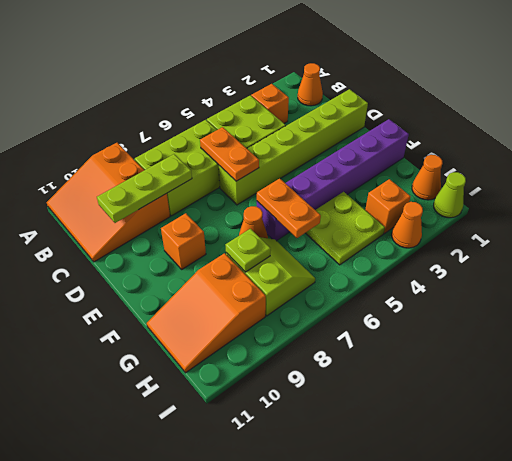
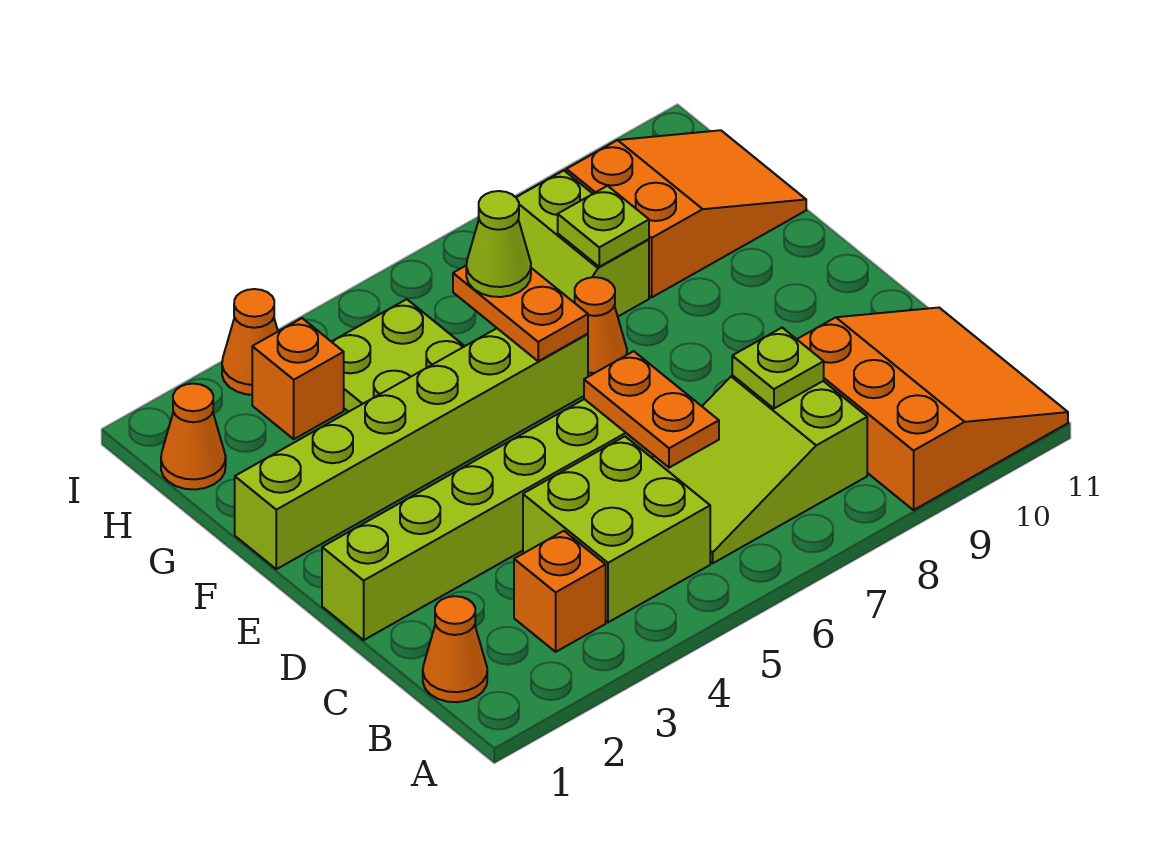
lime brick B6:C8 level 1 -> lime slope B6:C8 level 1 top 8
lime plate C8:C10 level 2 -> lime plate C8 level 2
orange brick E9 level 1 -> none
purple brick F1:F6 level 1 -> lime brick F1:F6 level 1
lime cone I1 level 1 -> lime cone G6 level 3

